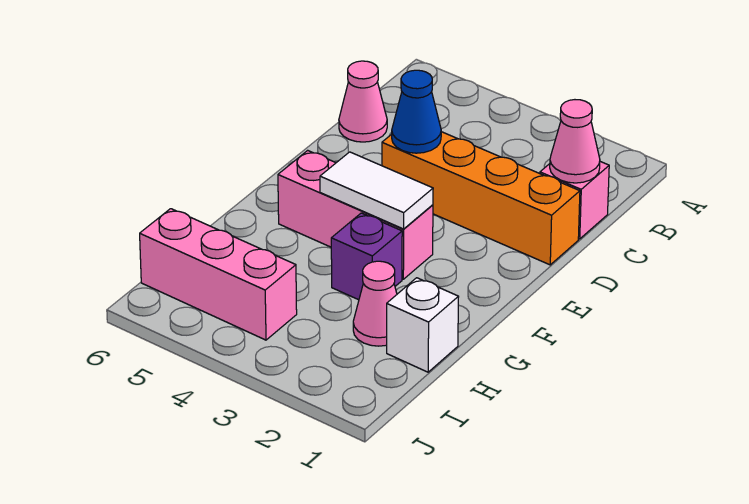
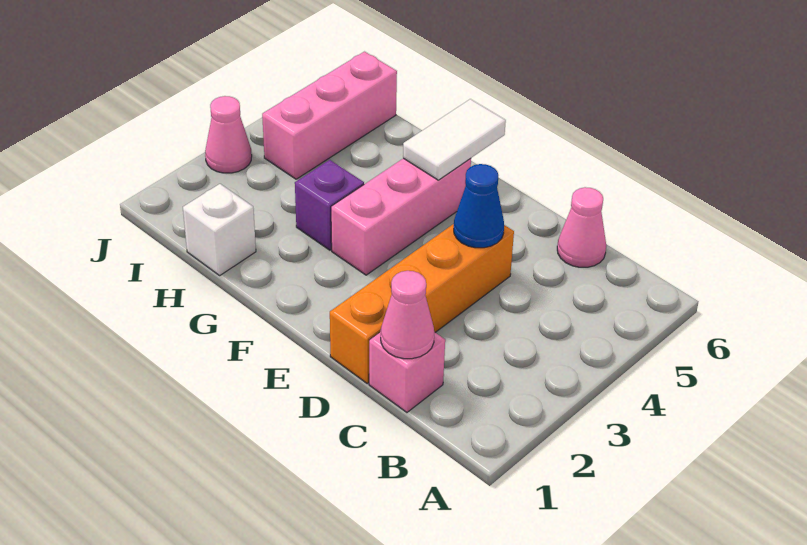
white tile F3:F4 level 2 -> white tile F5:F6 level 2
pink cone H2 level 1 -> pink cone J3 level 1

